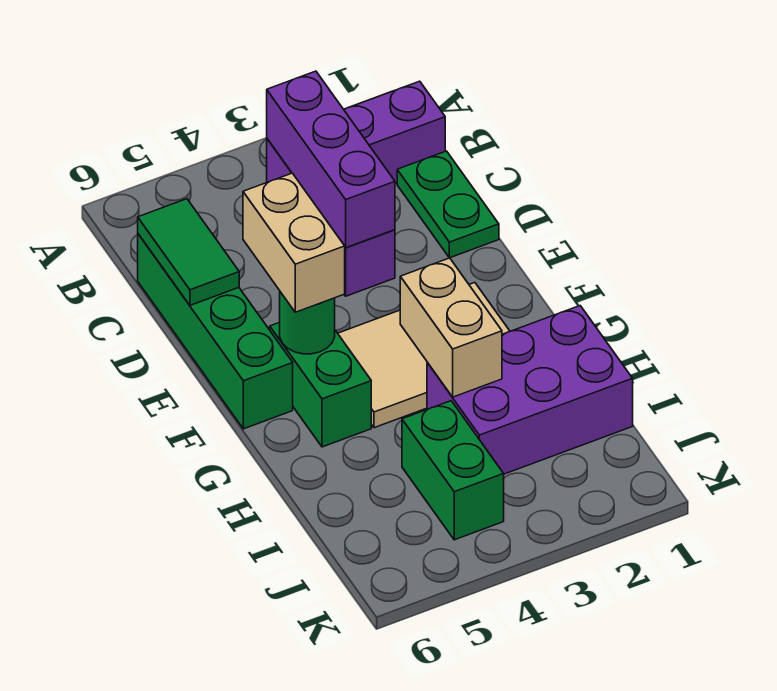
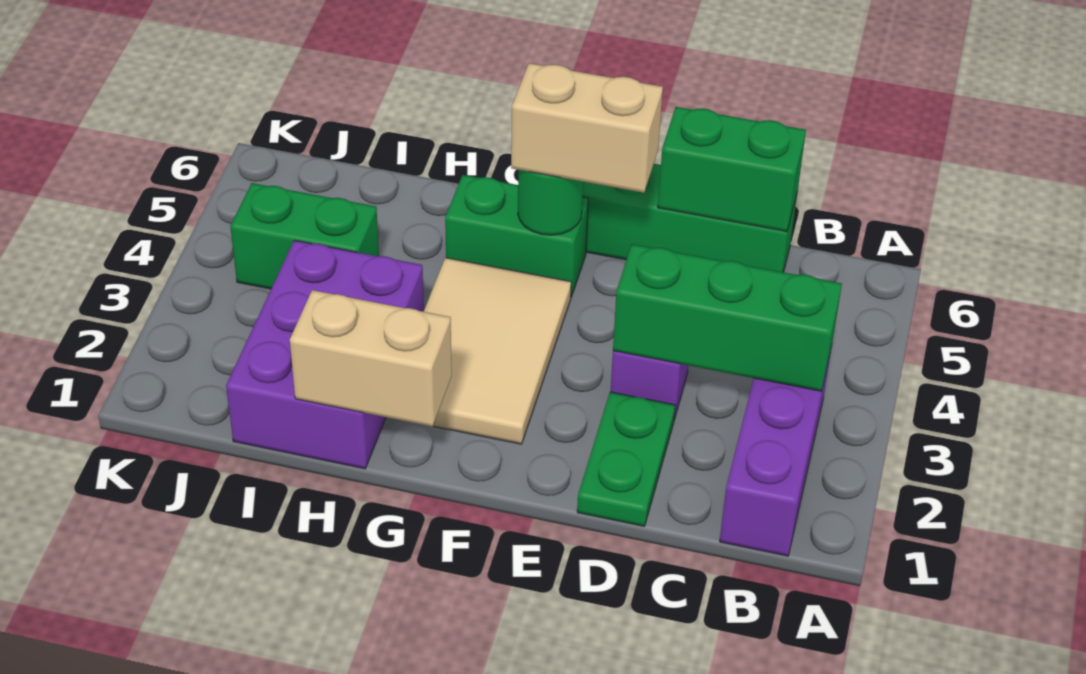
purple brick B3:D3 level 2 -> green brick B3:D3 level 2
green plate C1:D1 level 1 -> green plate D1:D2 level 1
green tile C6:D6 level 2 -> green brick C6:D6 level 2
tan brick G3:H3 level 2 -> tan brick G1:H1 level 2

